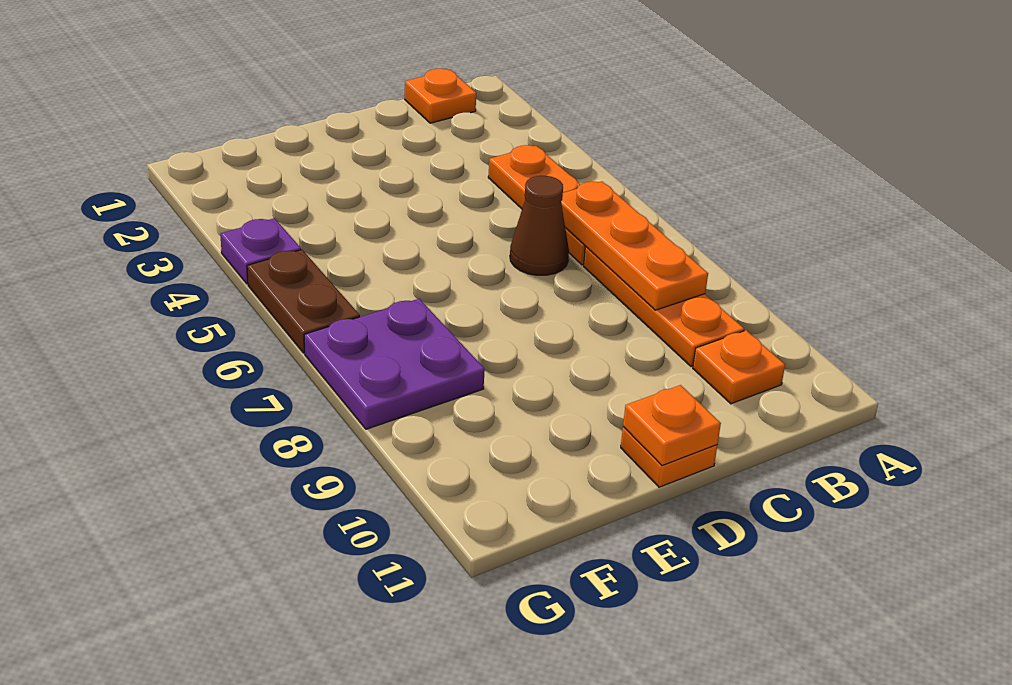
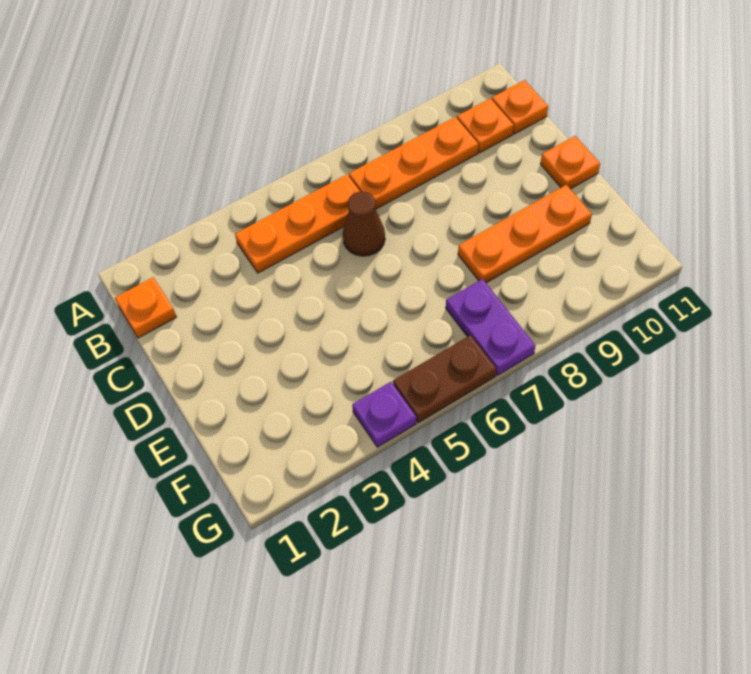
orange plate B6:B8 level 2 -> orange plate E8:E10 level 1
orange plate D11 level 2 -> orange plate B11 level 1
purple plate F7:G8 level 1 -> purple plate F7:G7 level 1

